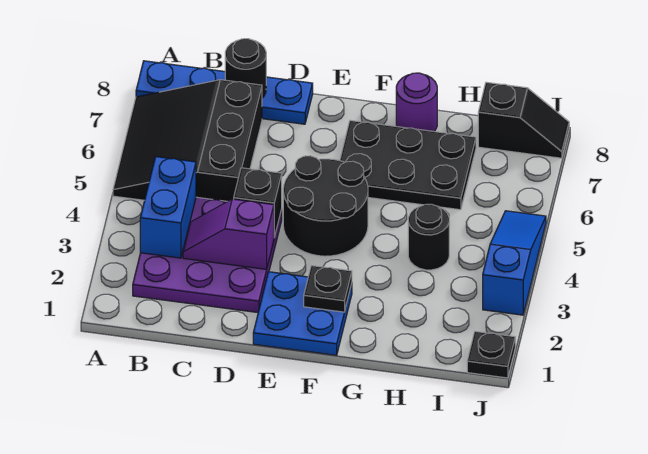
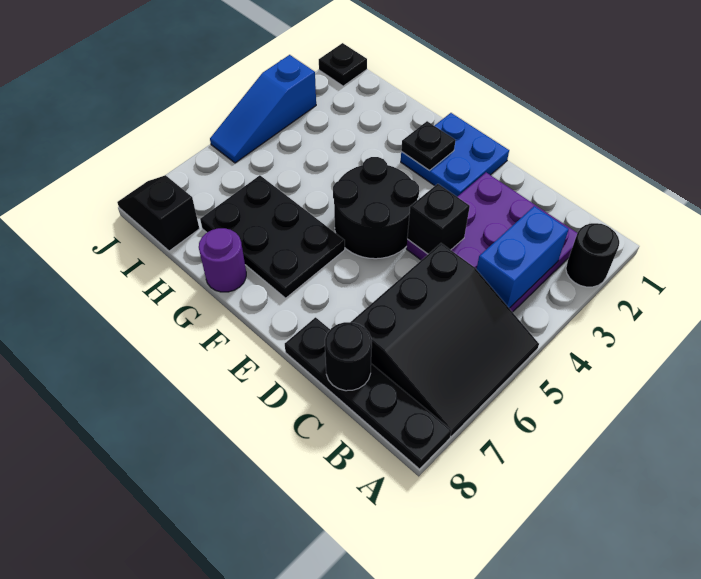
blue plate A8:D8 level 1 -> black plate A8:D8 level 1
purple slope C3:D3 level 2 top D -> none
black round brick H4 level 1 -> black round brick A2 level 1

